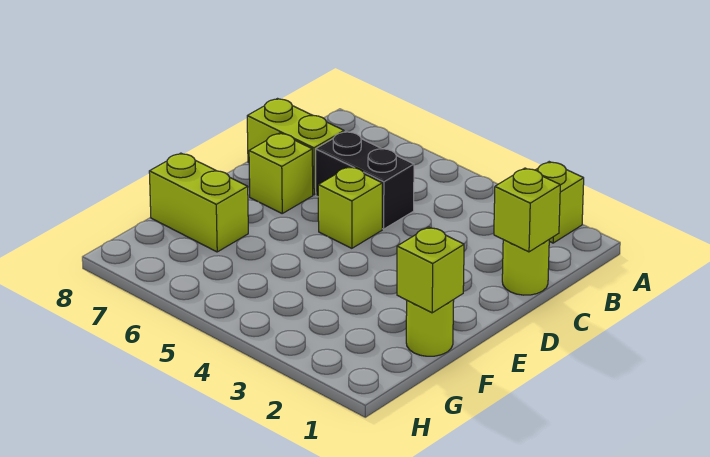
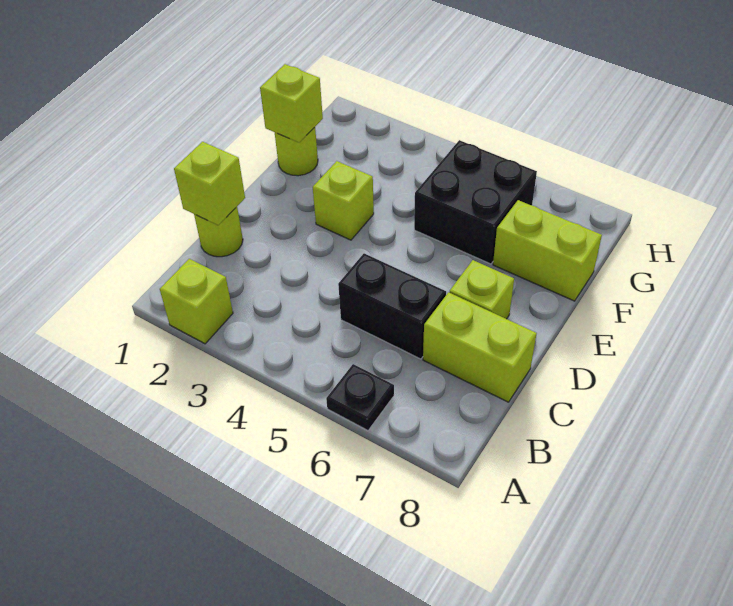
none -> black plate A6 level 1
lime brick D5 level 1 -> lime brick E3 level 1
none -> black brick F5:G6 level 1

